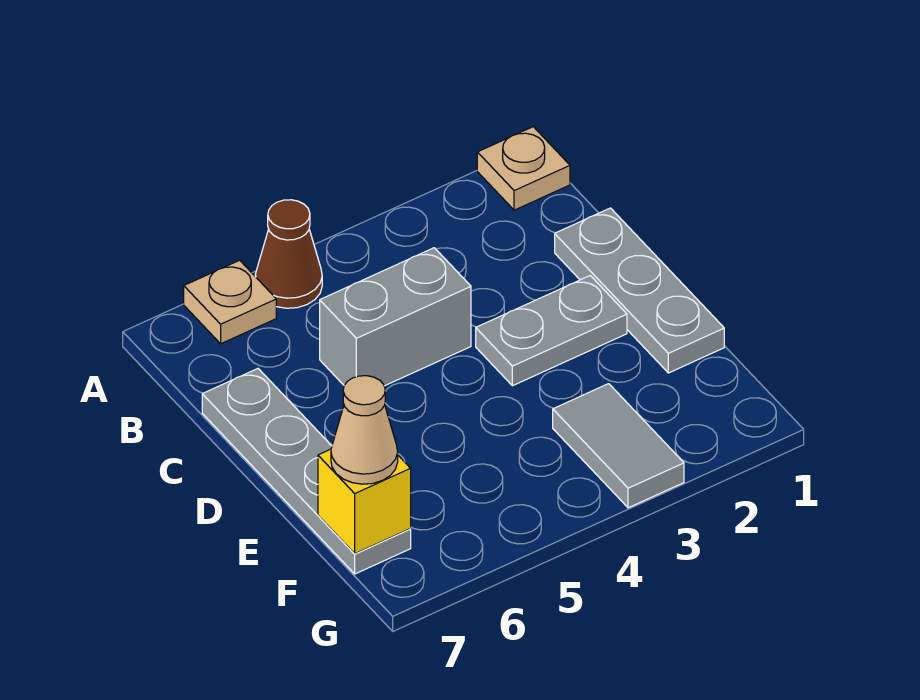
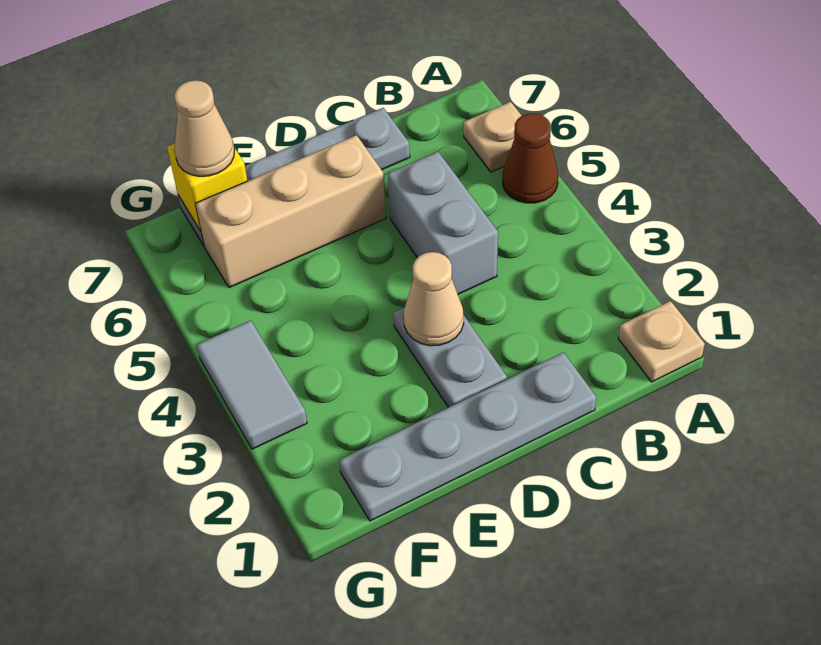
grey plate C1:E1 level 1 -> grey plate C1:F1 level 1
none -> tan cone D3 level 2
none -> tan brick D6:F6 level 1
grey tile F3:G3 level 1 -> grey tile G3:G4 level 1

